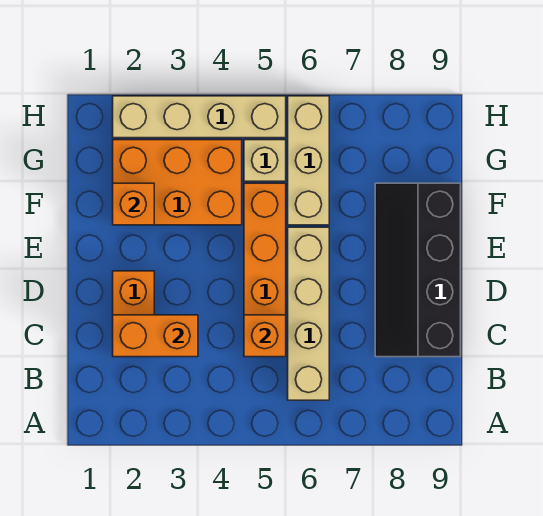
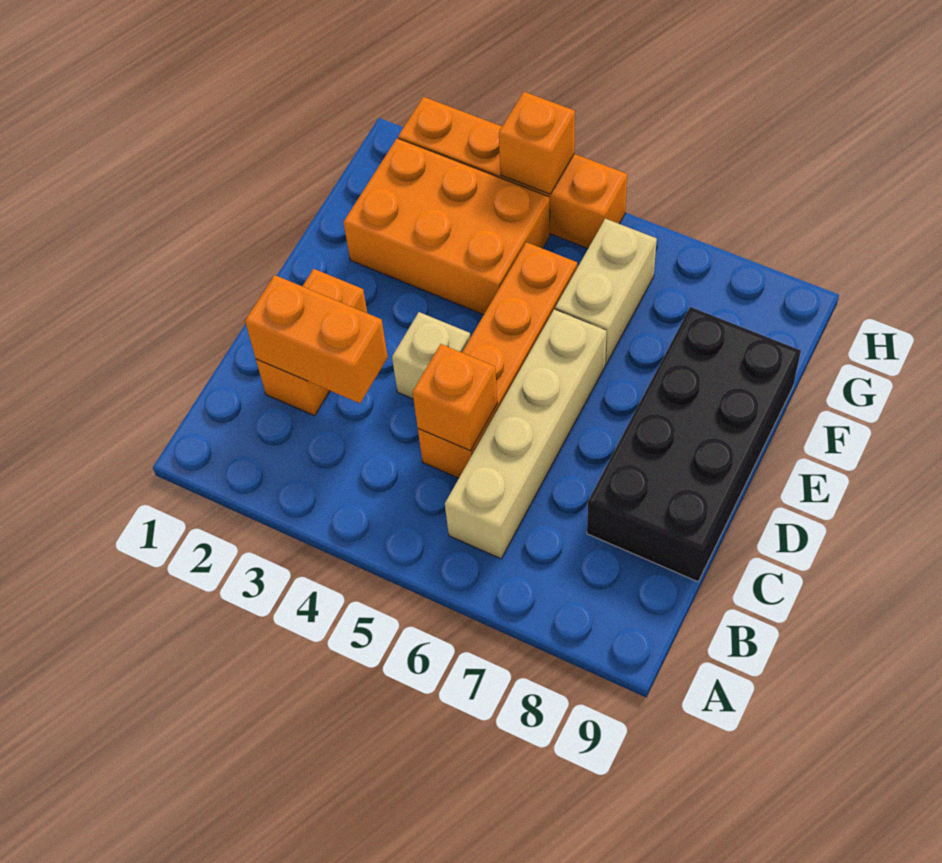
black slope C8:F9 level 1 top 9 -> black brick C8:F9 level 1
orange brick F2 level 2 -> orange brick H4 level 2
tan brick F6:H6 level 1 -> tan brick F6:G6 level 1
tan brick G5 level 1 -> tan brick D4 level 1
tan brick H2:H5 level 1 -> orange brick H2:H5 level 1

